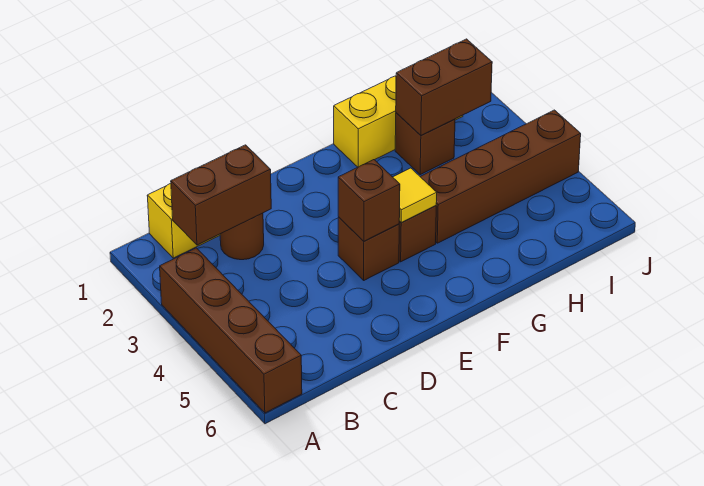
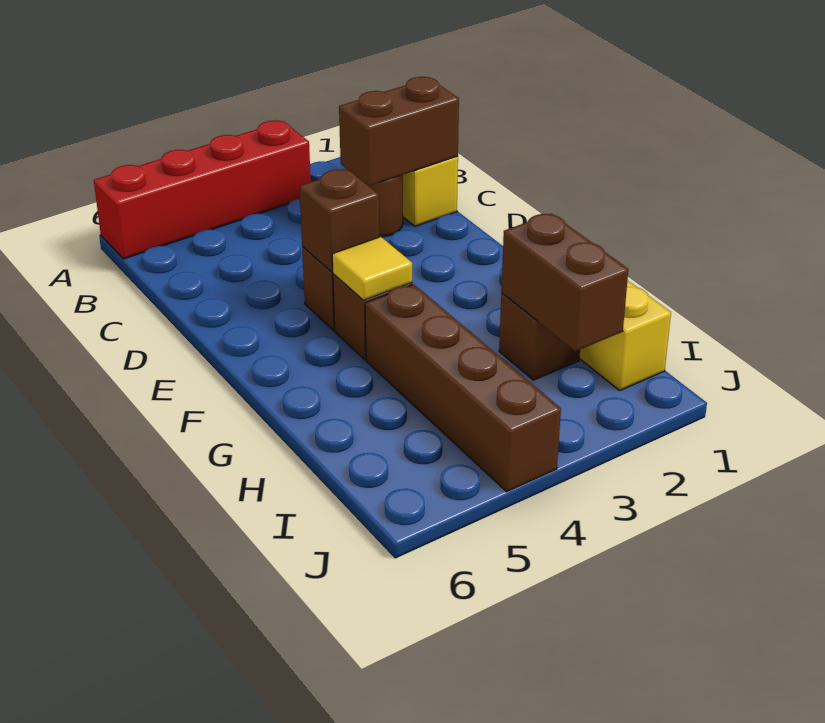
brown brick A3:A6 level 1 -> red brick A3:A6 level 1
brown brick B2:C2 level 2 -> brown brick C1:C2 level 2

